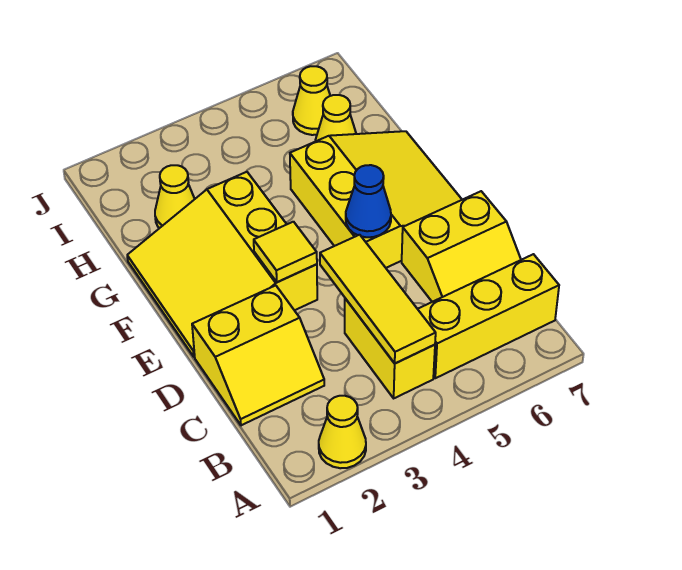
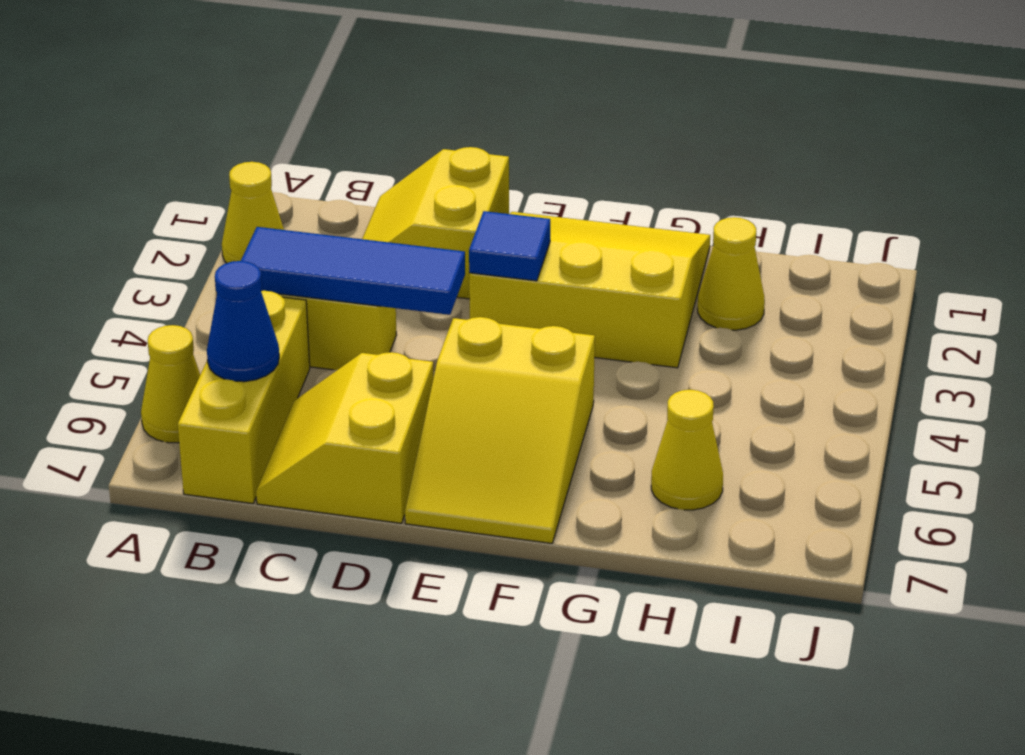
yellow tile B4:D4 level 2 -> blue tile B4:D4 level 2
yellow tile E3 level 2 -> blue tile E3 level 2
yellow slope E5:G7 level 1 top 5 -> yellow slope E5:F7 level 1 top 5
blue cone E5 level 2 -> blue cone B6 level 2
yellow cone I6 level 1 -> yellow cone A6 level 1

